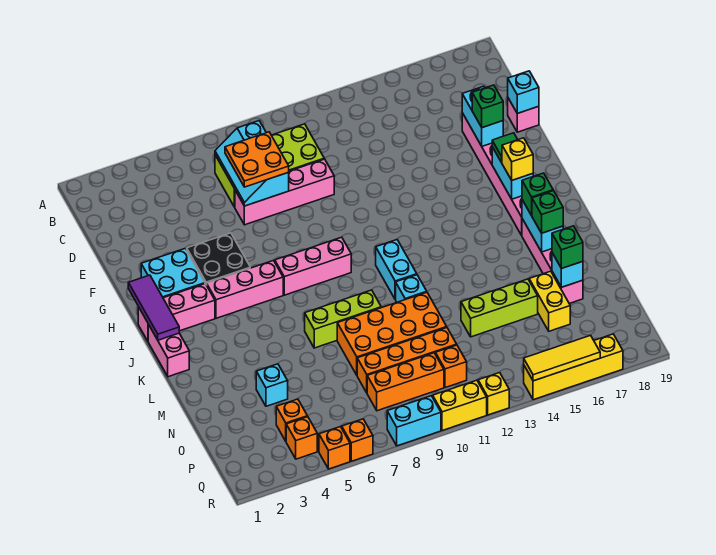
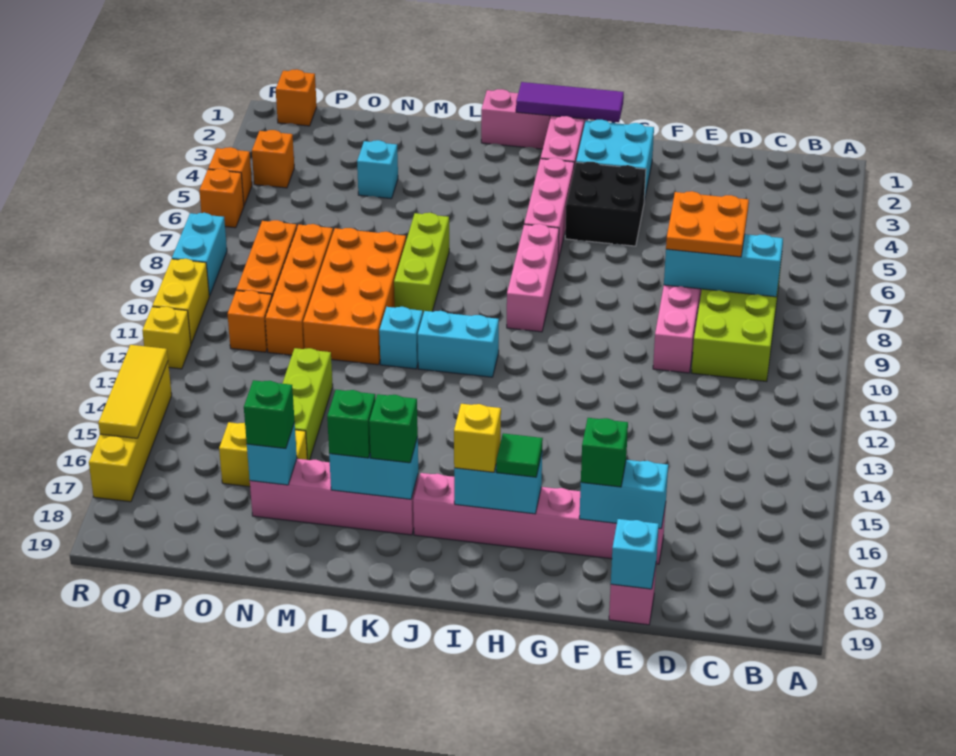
orange brick P4 level 1 -> orange brick Q1 level 1

